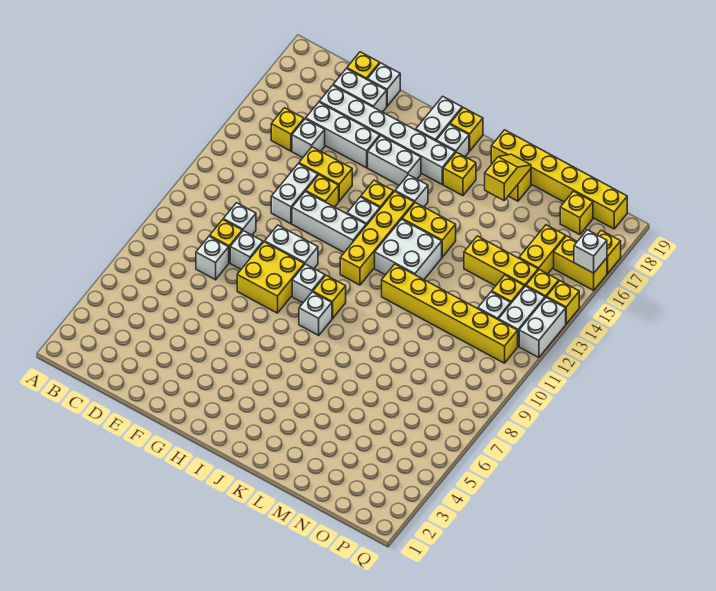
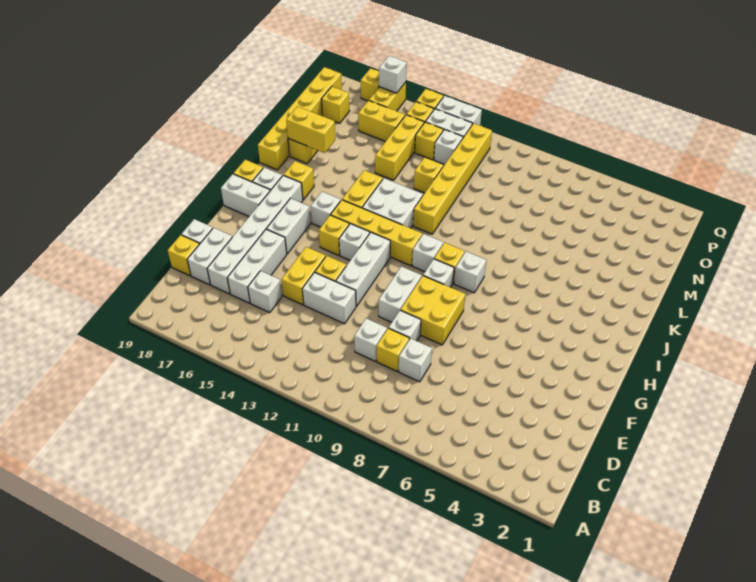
yellow brick C15 level 1 -> yellow brick M12 level 1
none -> white brick I10 level 1
yellow slope L17:L18 level 2 top 17 -> yellow brick L17:L18 level 2

